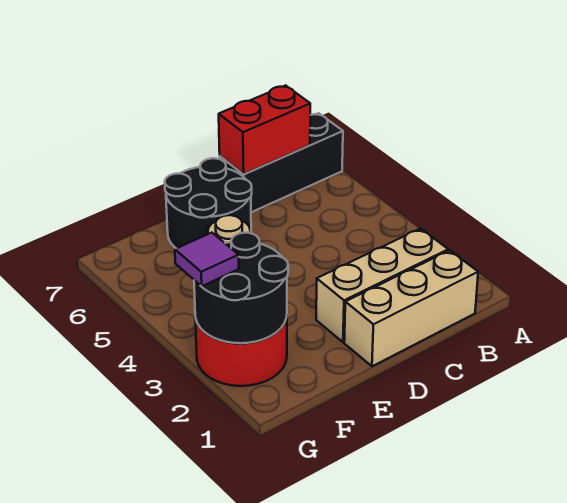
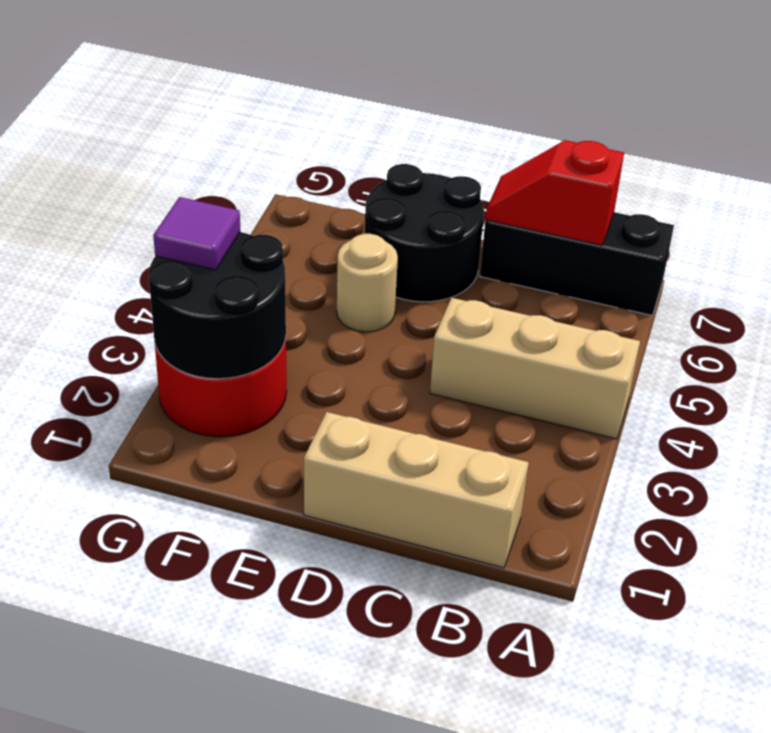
tan brick B2:D2 level 1 -> tan brick A4:C4 level 1
red brick B7:C7 level 2 -> red slope B7:C7 level 2 top B

